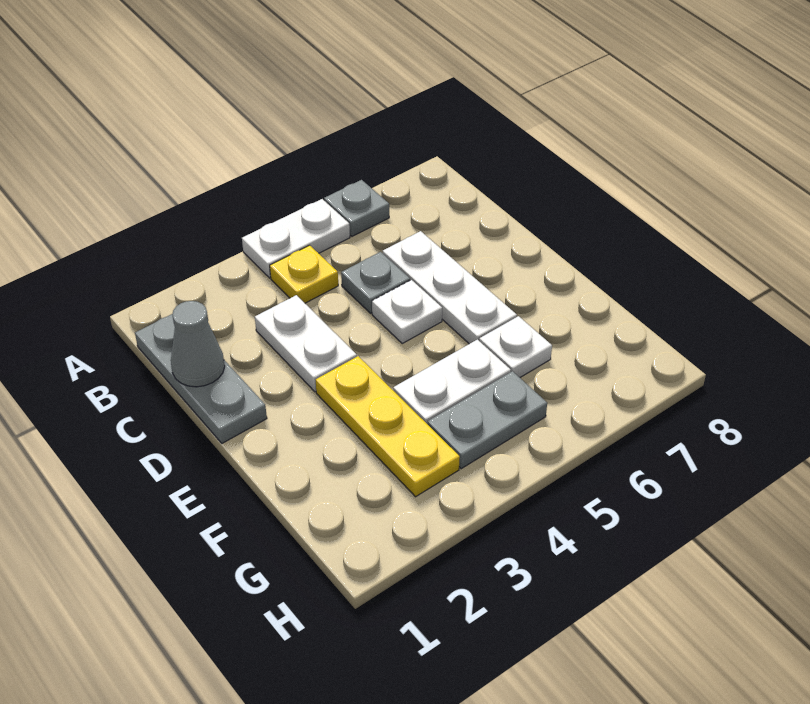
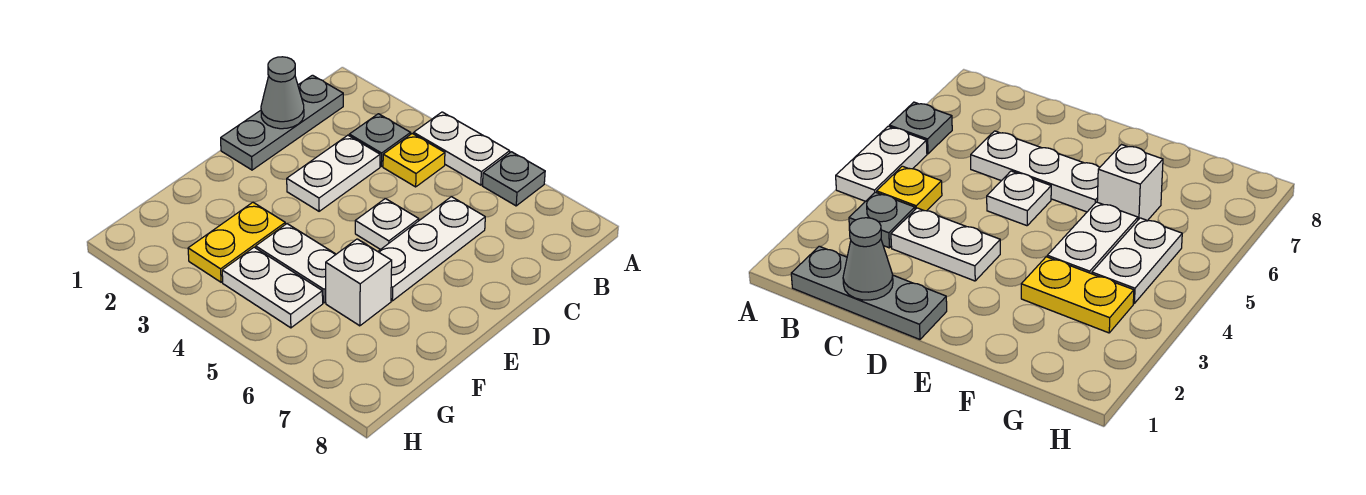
grey plate C5 level 1 -> grey plate B3 level 1
yellow plate E3:G3 level 1 -> yellow plate F3:G3 level 1
white plate F6 level 1 -> white brick F6 level 1
grey plate G4:G5 level 1 -> white plate G4:G5 level 1

